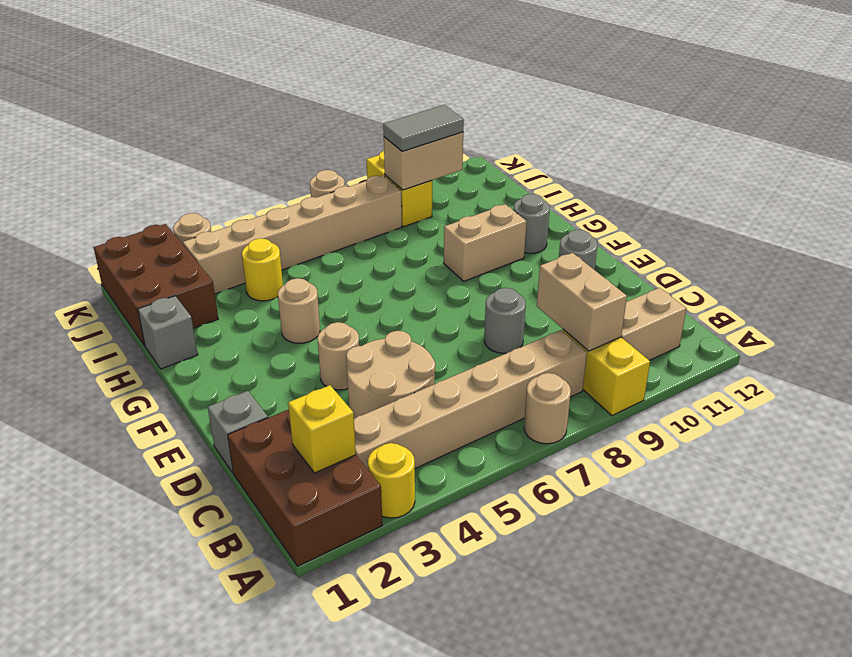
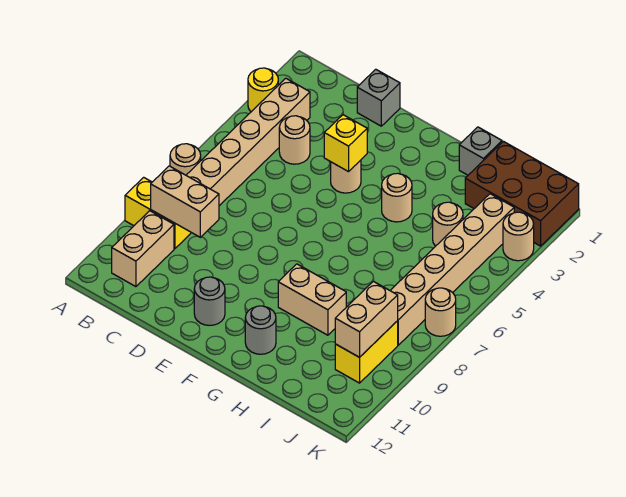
brown brick A1:C2 level 1 -> none
yellow brick B2 level 2 -> yellow brick E4 level 2
tan round brick C4:D5 level 1 -> tan round brick C4 level 1
grey round brick D8 level 1 -> none
tan brick G9:G10 level 1 -> tan brick G9:H9 level 1
yellow round brick I4 level 1 -> tan round brick I4 level 1
yellow brick J9:K9 level 1 -> yellow brick J9:J10 level 1
grey tile J9:J10 level 3 -> none

